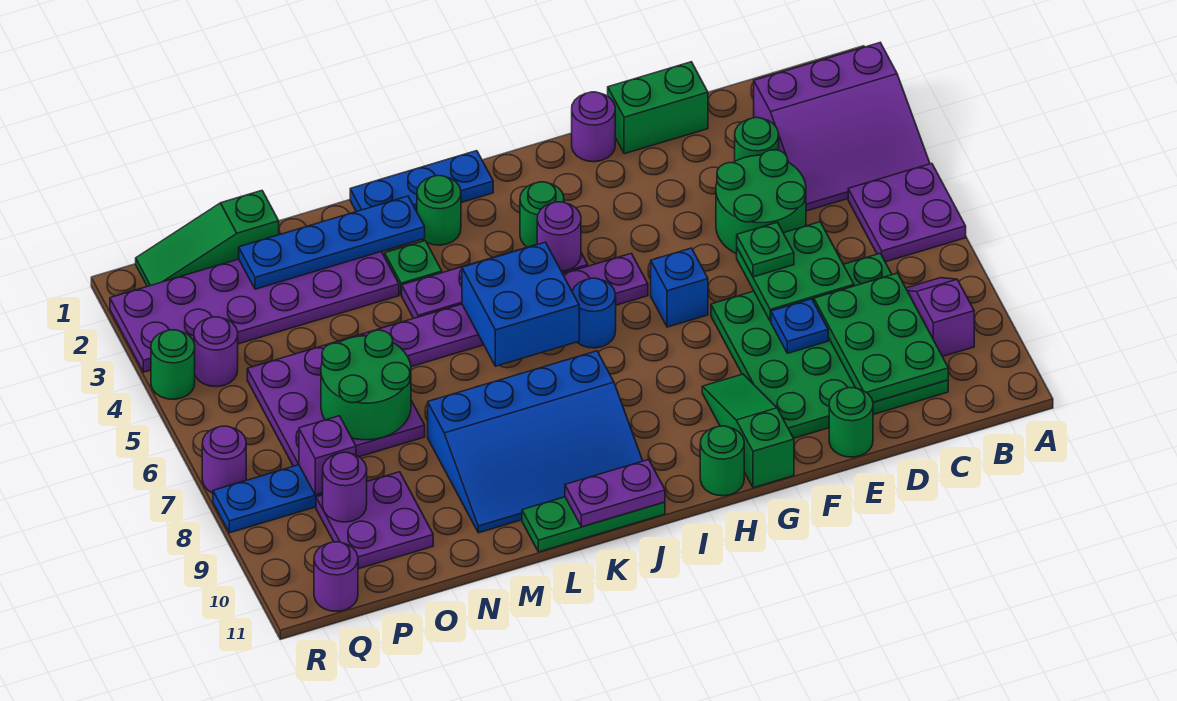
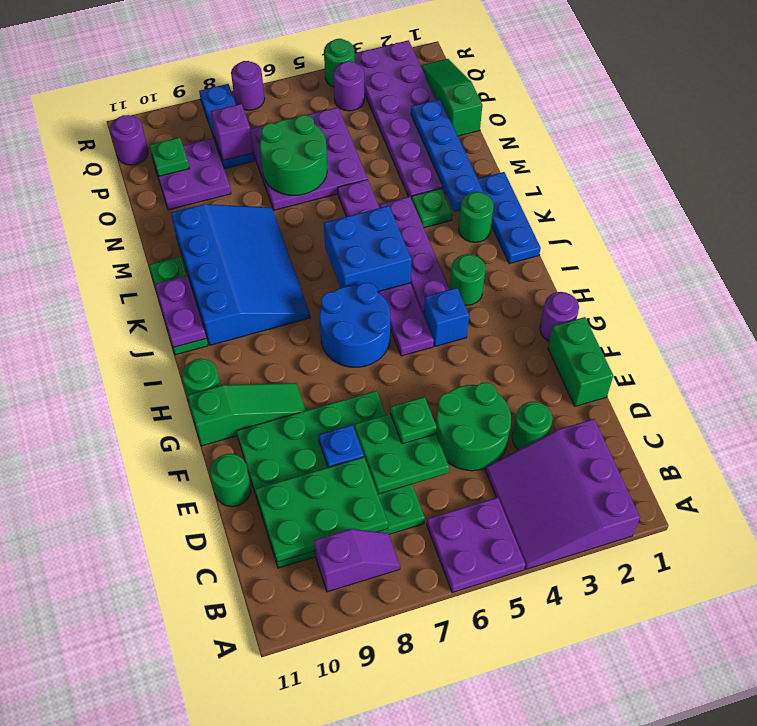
blue brick G6 level 1 -> blue brick H4 level 1
purple round brick I4 level 2 -> none
blue round brick I6 level 1 -> blue round brick H6:I7 level 1
blue slope J8:M10 level 1 top 8 -> blue slope J8:M10 level 1 top 10
purple round brick P9 level 2 -> none
none -> green plate P10 level 2

